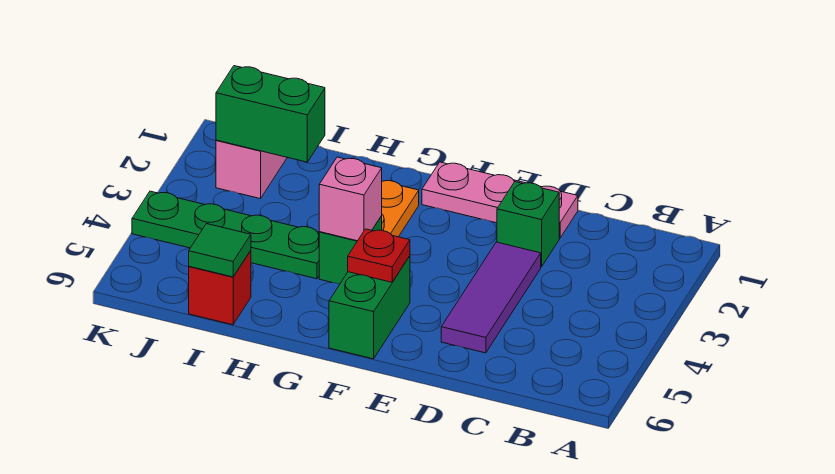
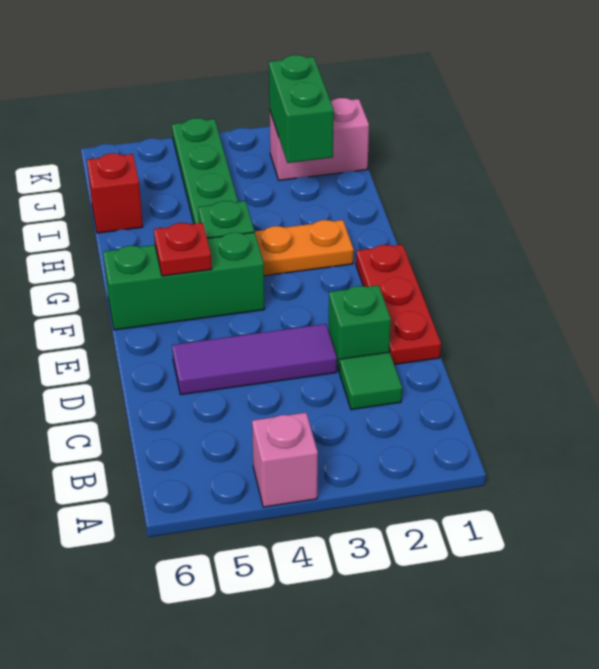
pink plate D1:F1 level 1 -> red plate D1:F1 level 1
green brick F5:F6 level 1 -> green brick F4:F6 level 1
pink brick G4 level 2 -> pink brick A4 level 1
green tile I6 level 2 -> green tile C2 level 1

